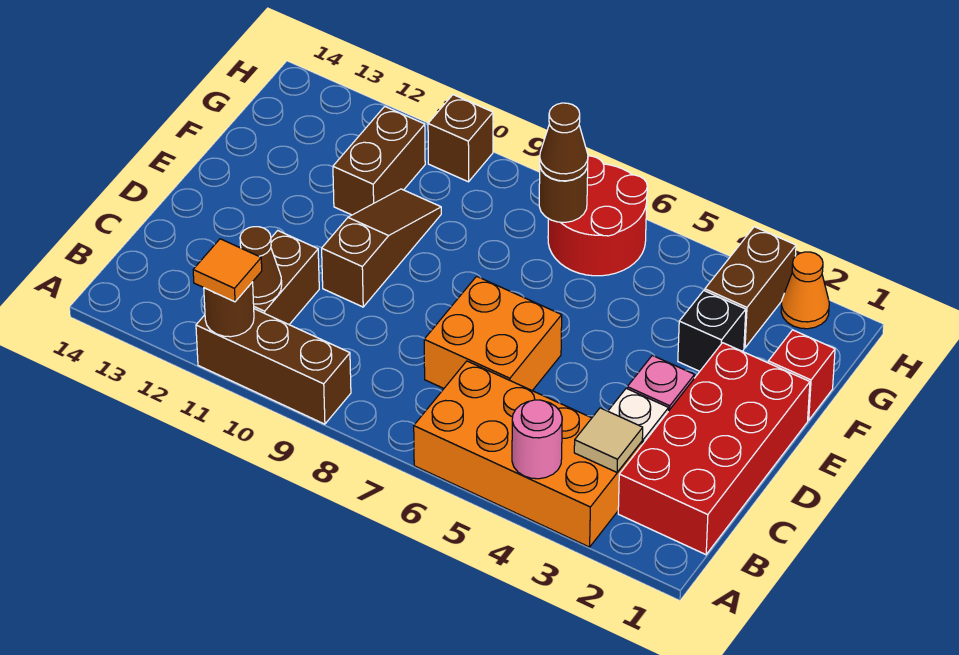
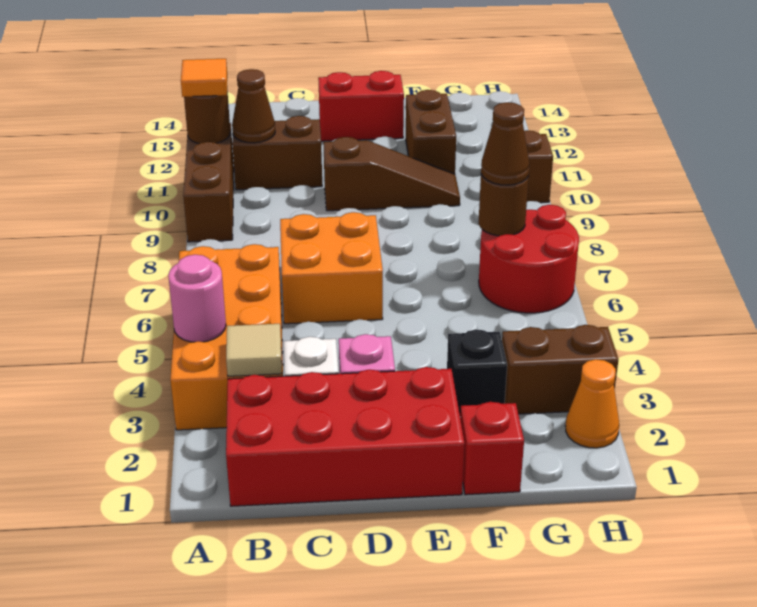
none -> red brick D13:E13 level 1
brown brick F11:G11 level 1 -> brown brick F11:F12 level 1

